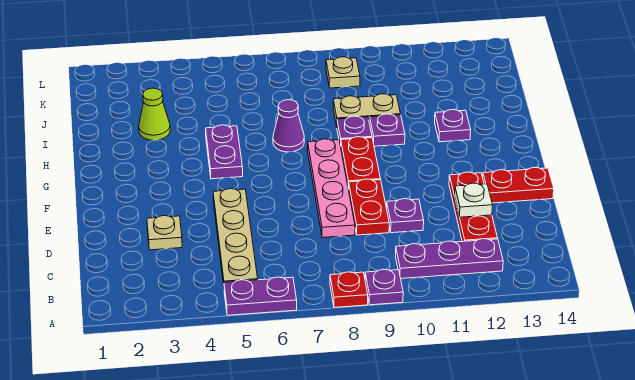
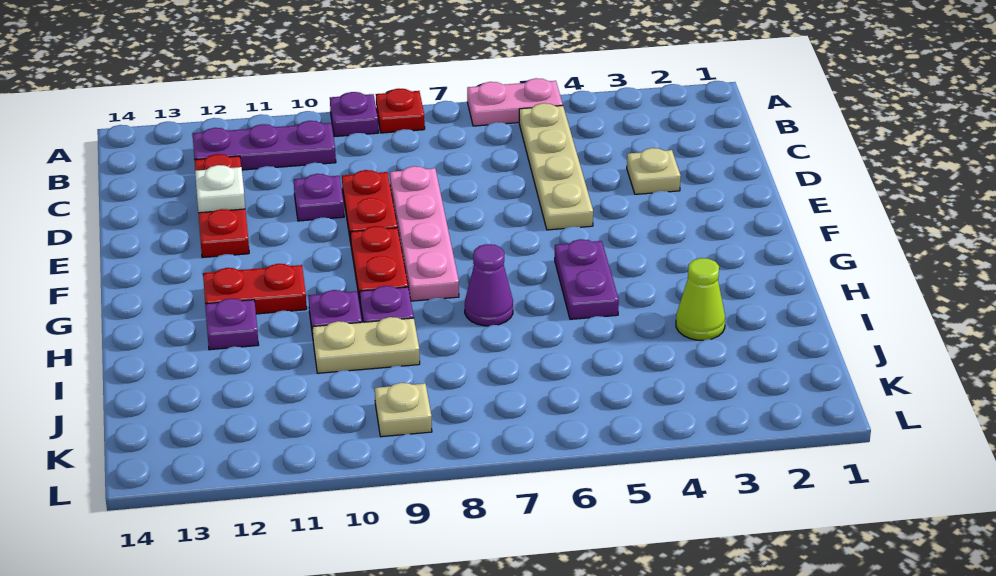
purple plate A5:A6 level 1 -> pink plate A5:A6 level 1
red plate E13:E14 level 1 -> red plate G11:G12 level 1

